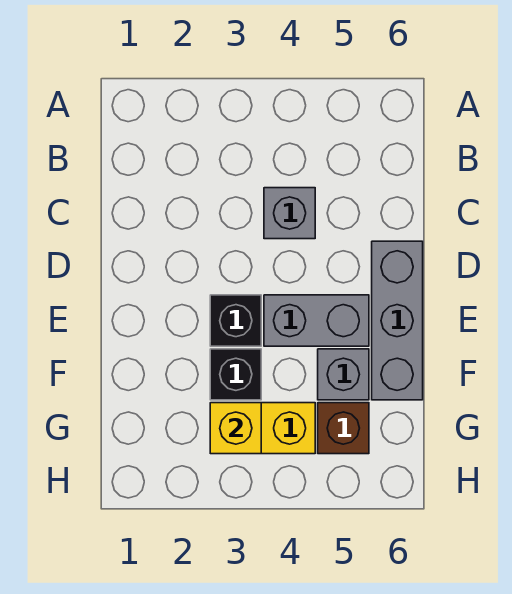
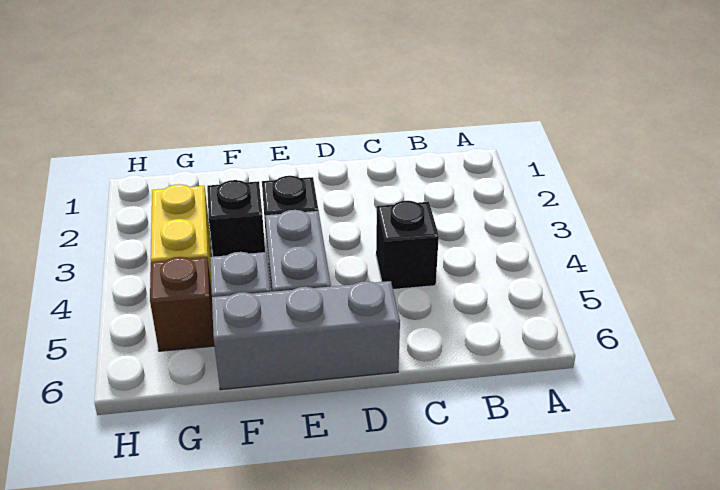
grey brick C4 level 1 -> black brick C4 level 1
yellow brick G3 level 2 -> none

